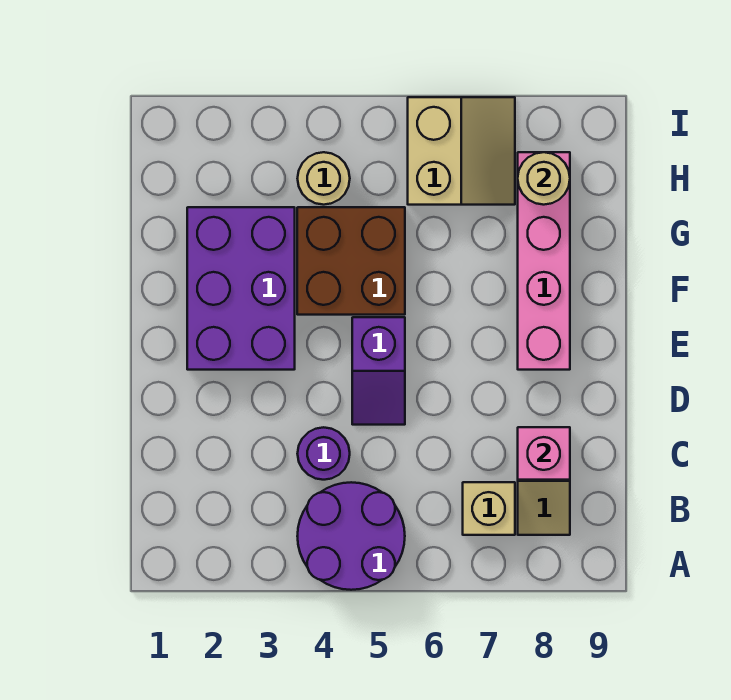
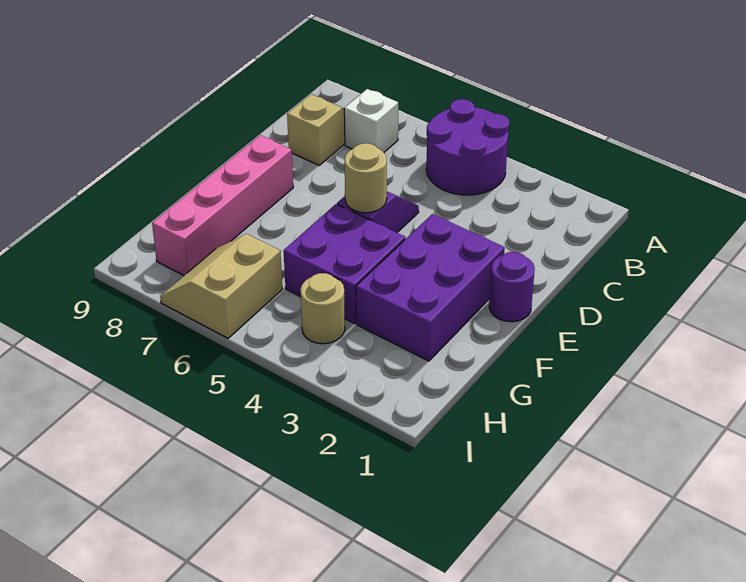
tan brick B7 level 1 -> white brick B7 level 1
purple round brick C4 level 1 -> purple round brick E1 level 1
pink brick C8 level 2 -> none
brown brick F4:G5 level 1 -> purple brick F4:G5 level 1
tan round brick H8 level 2 -> tan round brick E5 level 2

